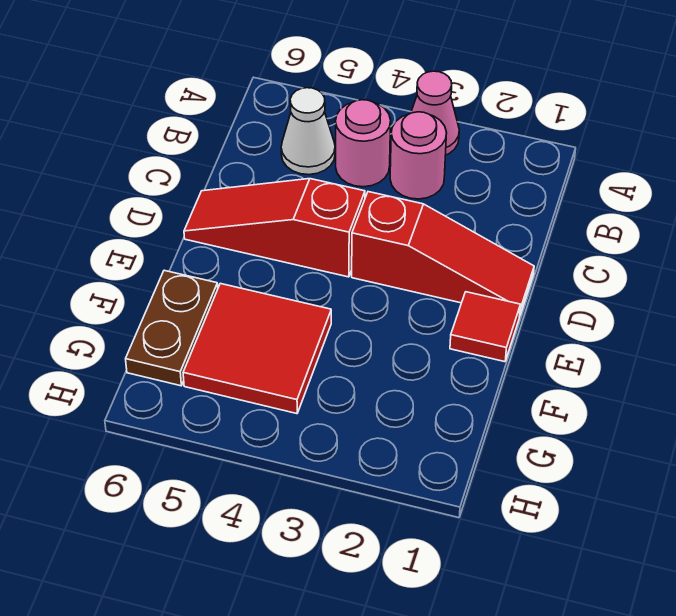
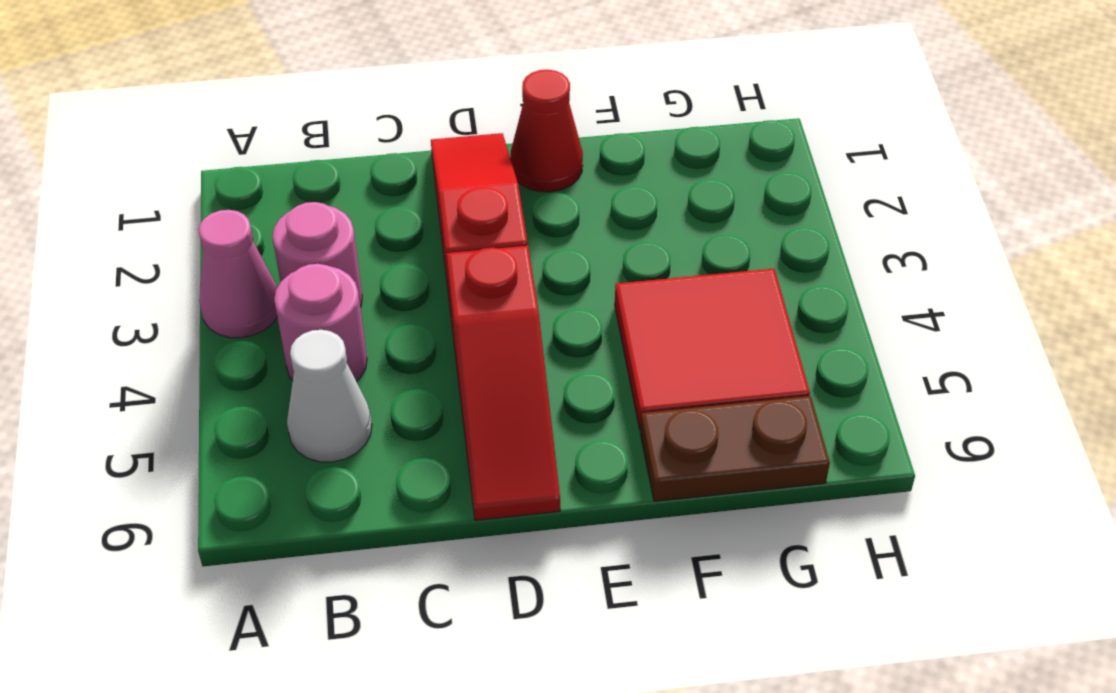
red tile E1 level 1 -> red cone E1 level 1

